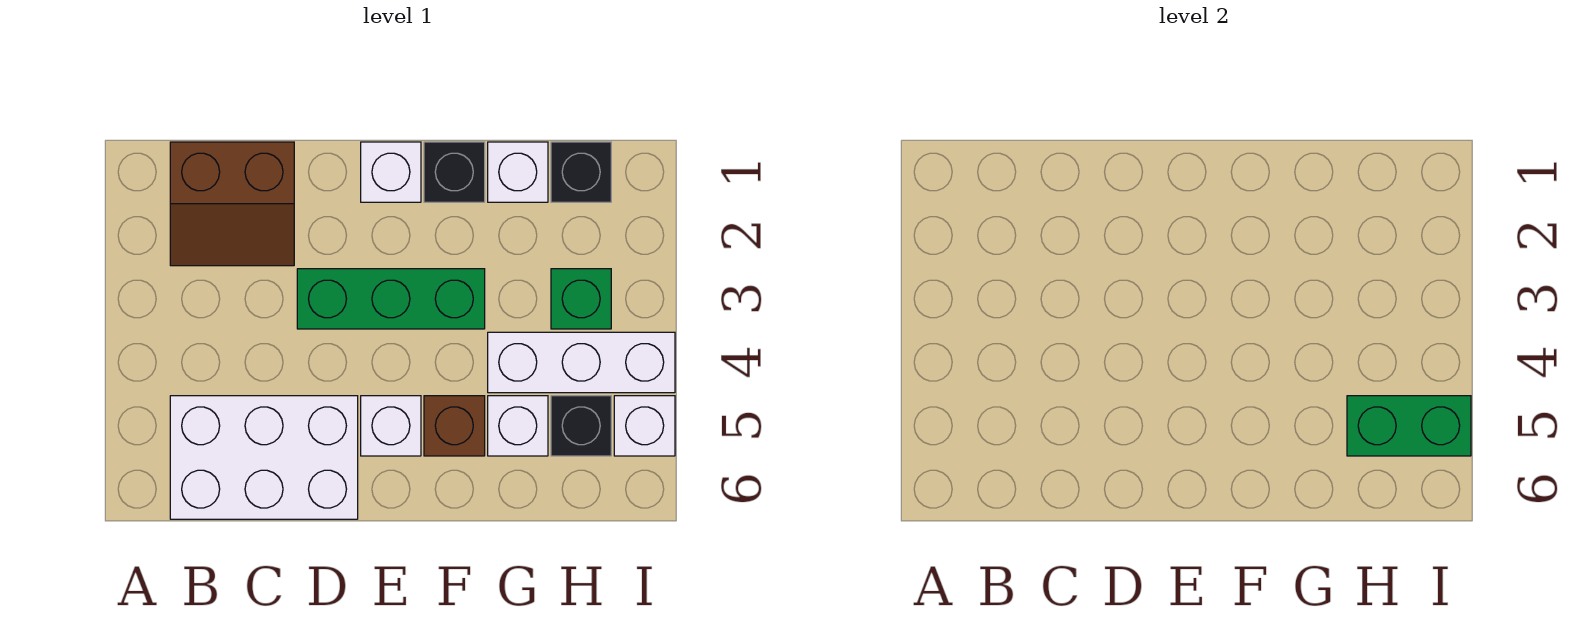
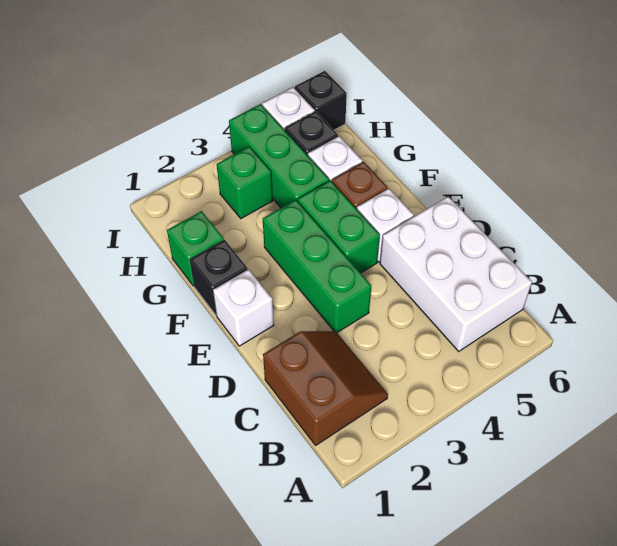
white brick G1 level 1 -> green brick G1 level 1
white brick G4:I4 level 1 -> green brick G4:I4 level 1
black brick H1 level 1 -> black brick I6 level 1
green brick H5:I5 level 2 -> green brick E4:F4 level 1

